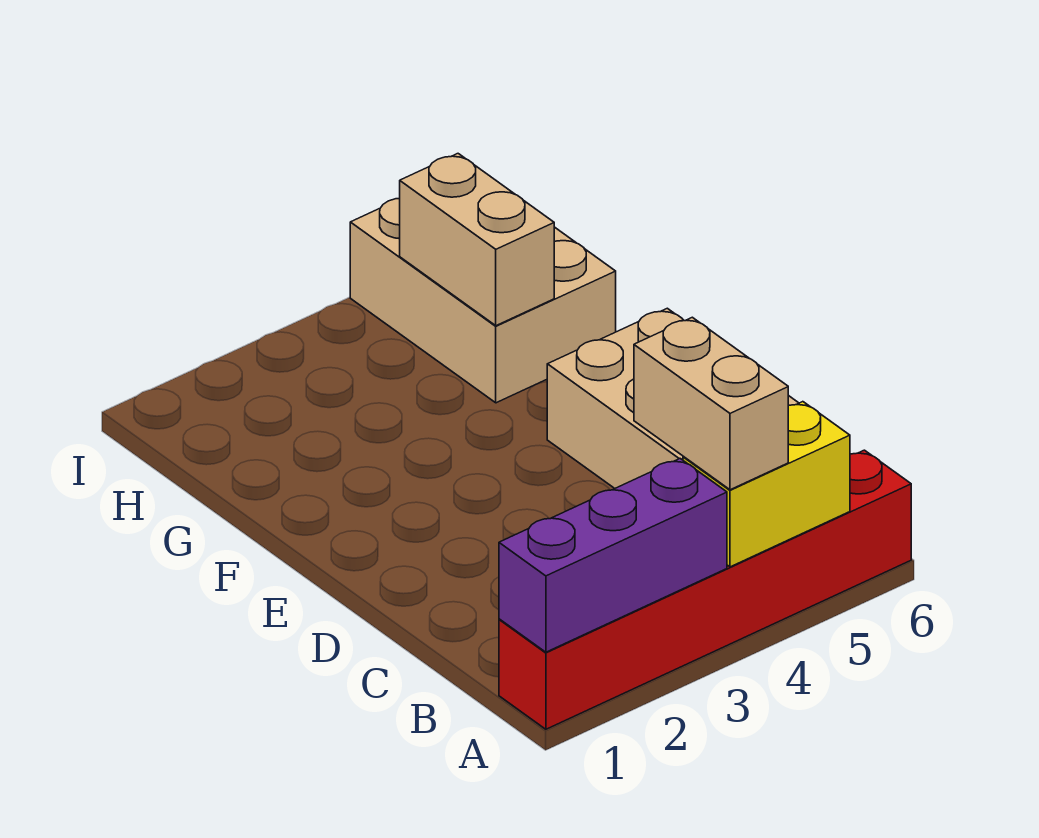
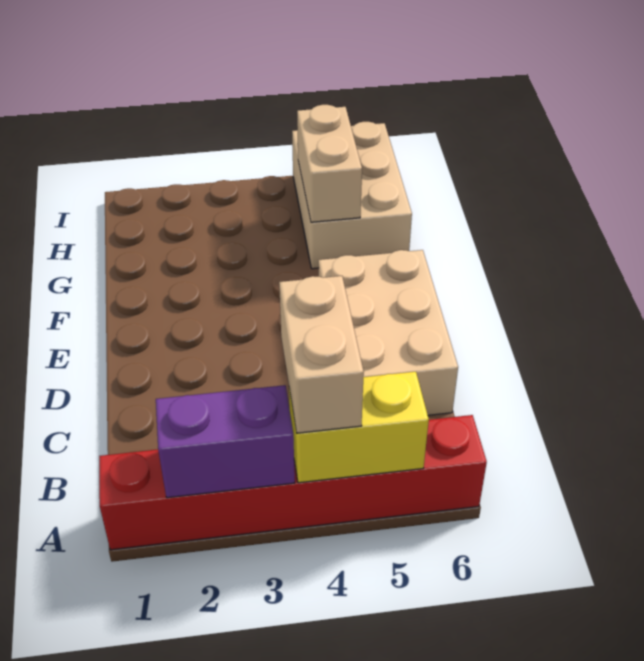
purple brick A1:A3 level 2 -> purple brick A2:A3 level 2

